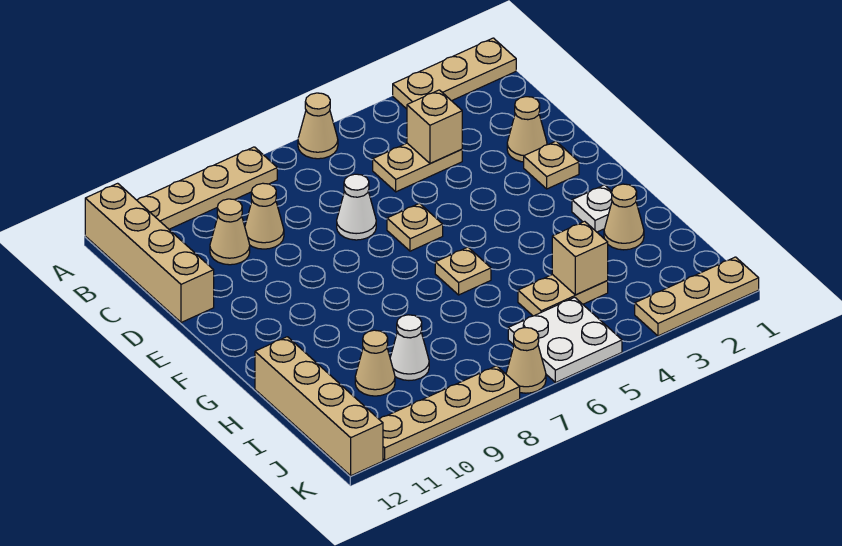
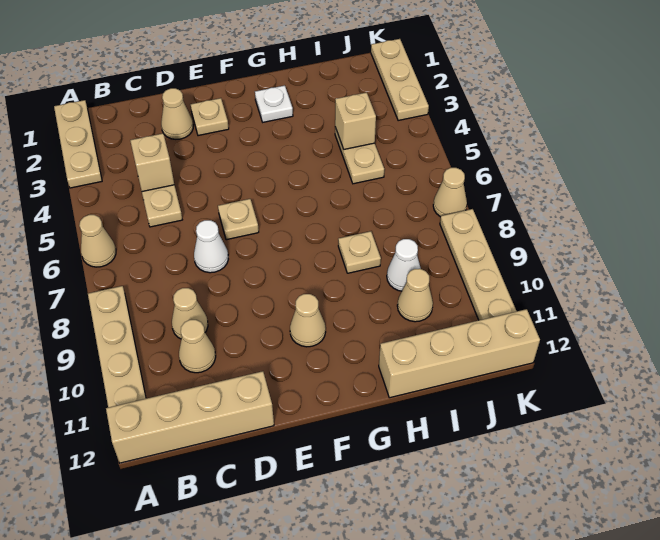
tan plate G6 level 1 -> tan plate H8 level 1
tan cone H2 level 1 -> tan cone F10 level 1
white plate J5:K6 level 1 -> none

